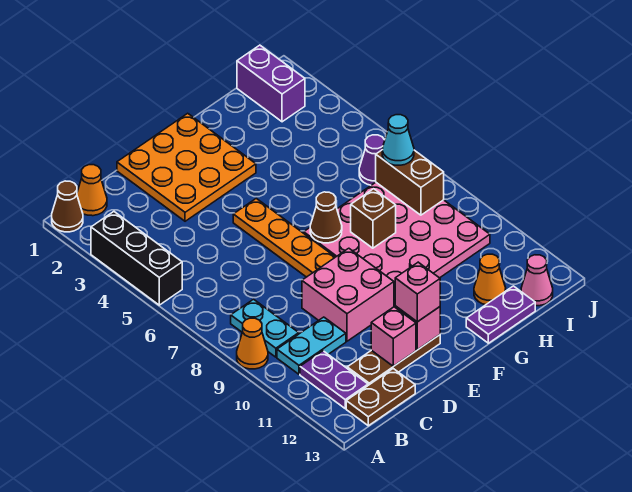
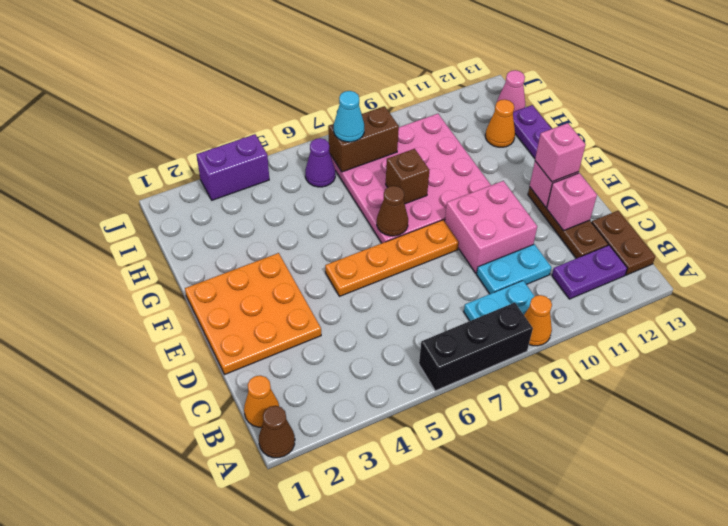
black brick A3:A5 level 1 -> black brick A6:A8 level 1
cyan plate B10:C10 level 1 -> cyan plate C9:C10 level 1
purple brick I1:I2 level 1 -> purple brick J3:J4 level 1

